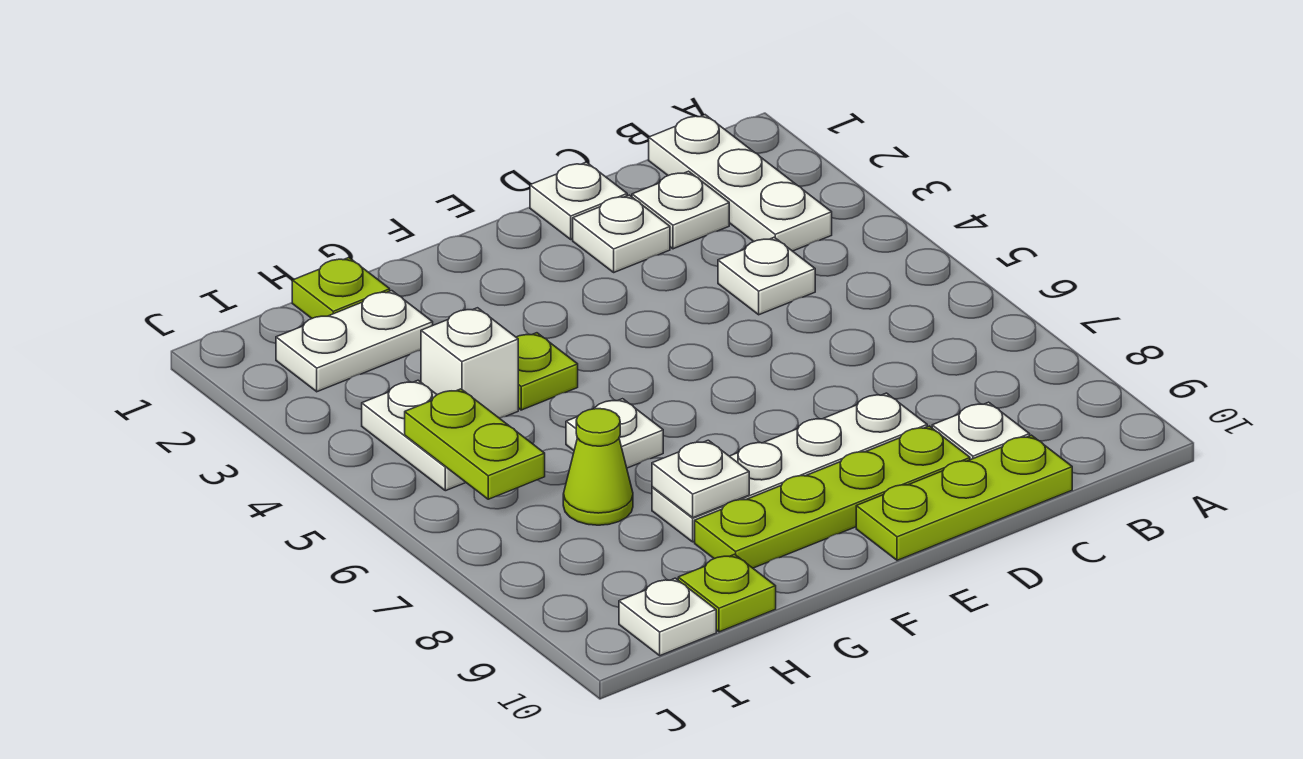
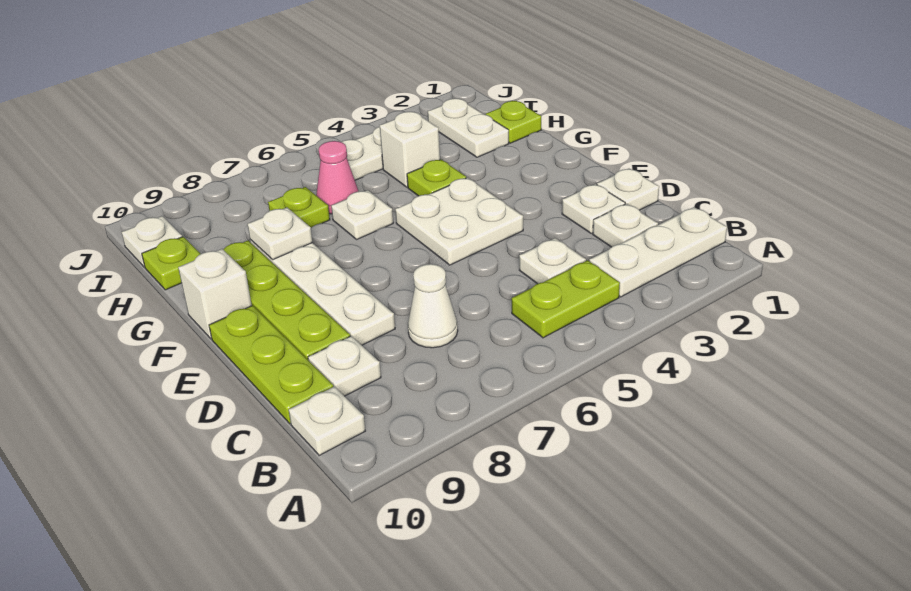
none -> white plate B10 level 1
none -> white cone C7 level 1
none -> white plate E4:F5 level 1
none -> white brick F10 level 1
none -> pink cone H6 level 1
lime cone H7 level 1 -> lime plate H7 level 1
lime plate I5:I6 level 2 -> lime plate B4:B5 level 1

